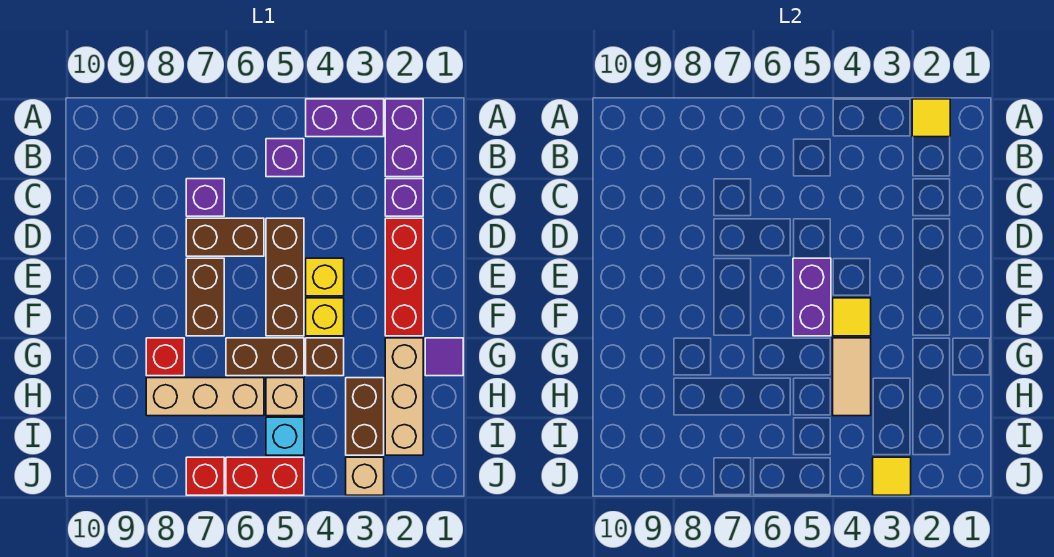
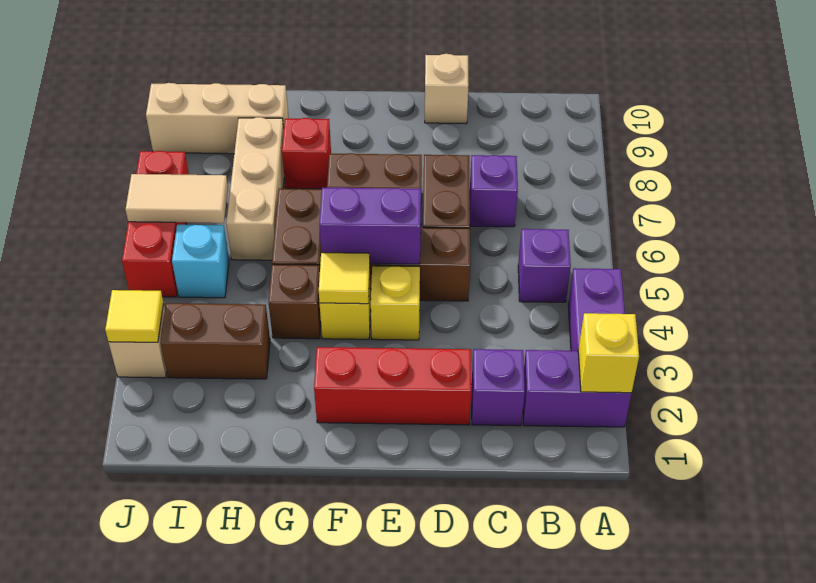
yellow tile A2 level 2 -> yellow brick A2 level 2
purple tile G1 level 1 -> none
tan brick G2:I2 level 1 -> tan brick H9:J9 level 1
tan tile G4:H4 level 2 -> tan tile I6:J6 level 2
tan brick H5 level 1 -> tan brick D10 level 1

